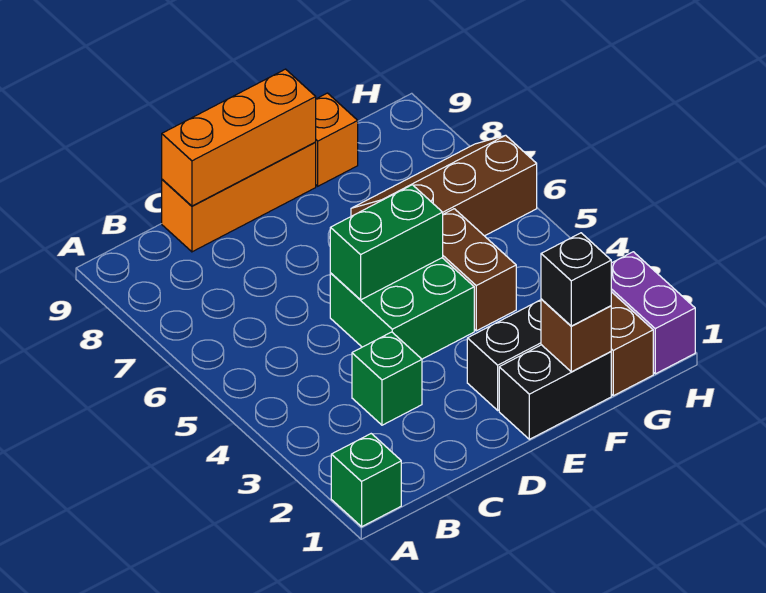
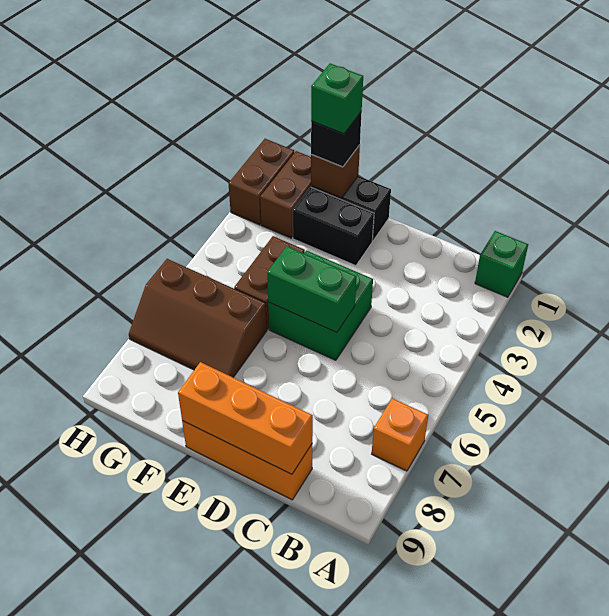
green brick C3 level 1 -> green brick F1 level 4
orange brick F9 level 1 -> orange brick A7 level 1
purple brick H1:H2 level 1 -> brown brick H1:H2 level 1

